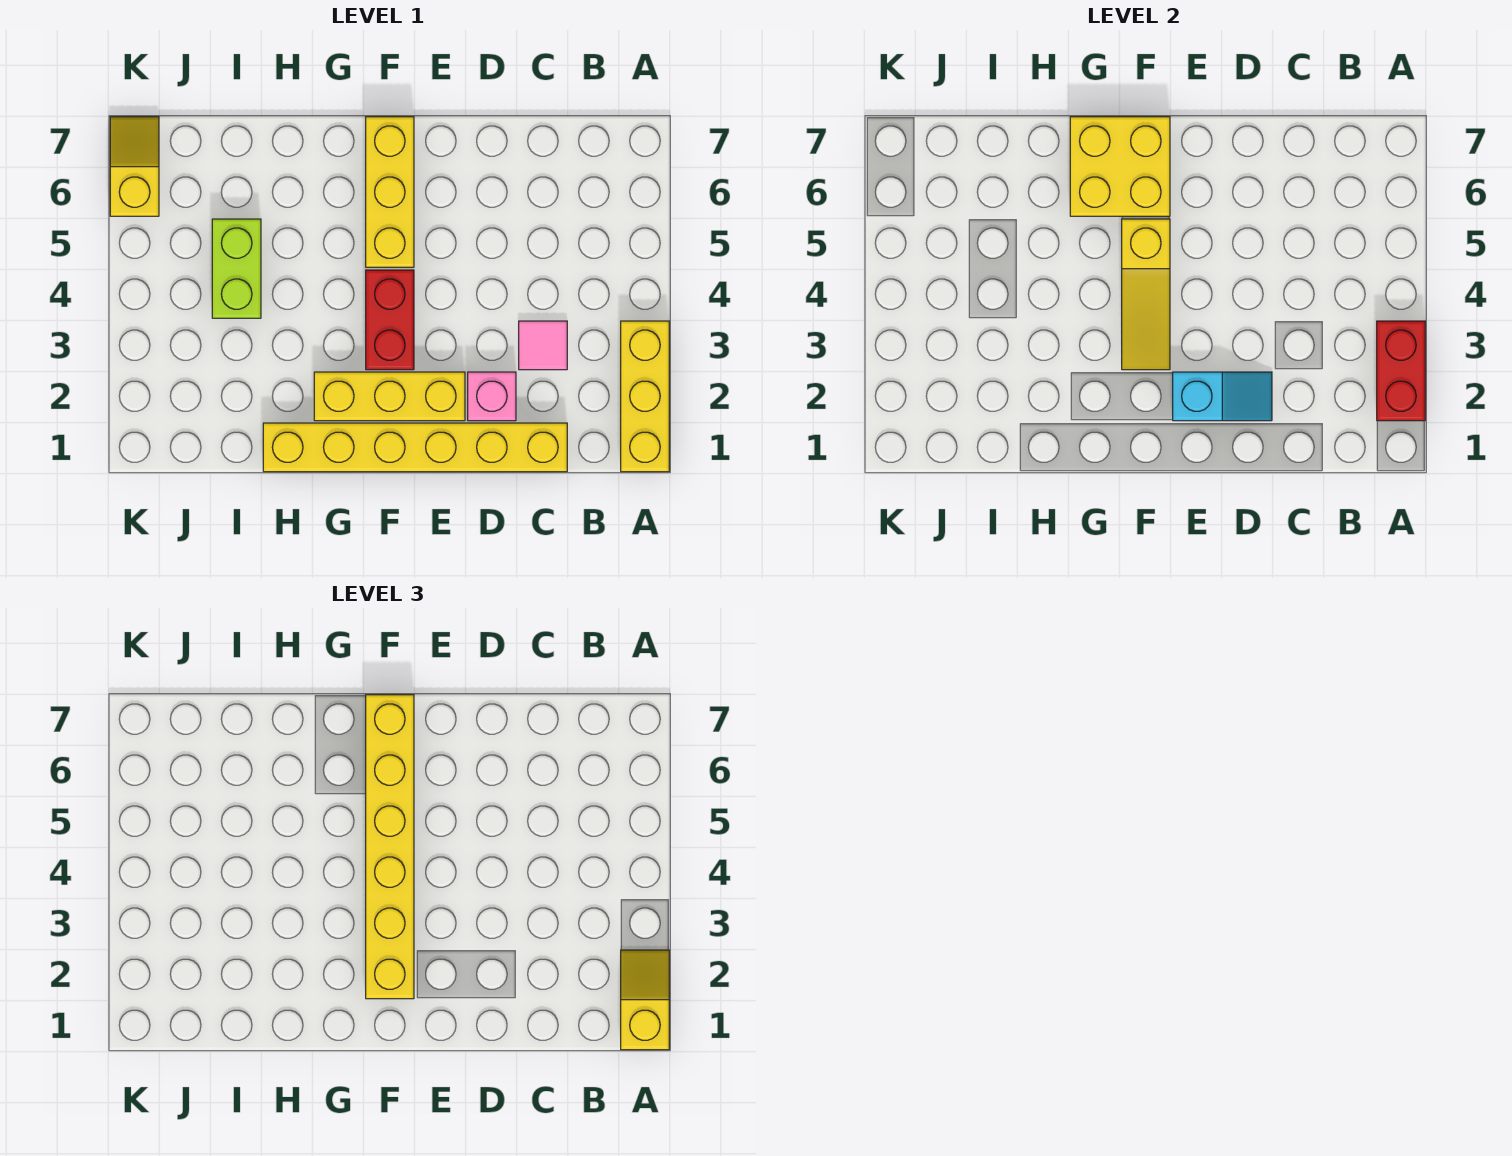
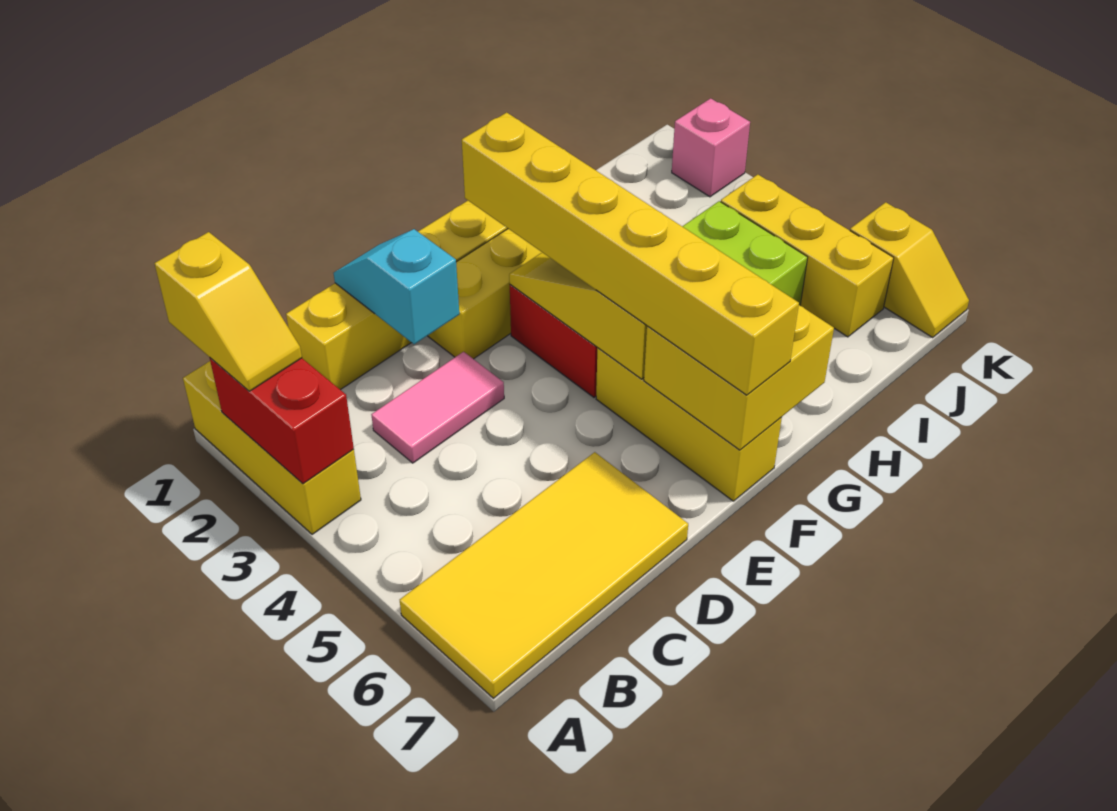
none -> yellow tile A6:D7 level 1
pink tile C3 level 1 -> pink tile C3:D3 level 1
pink brick D2 level 1 -> pink brick K2 level 1
cyan slope D2:E2 level 2 top E -> cyan slope D1:D2 level 2 top 2
none -> yellow brick J4:J6 level 1

